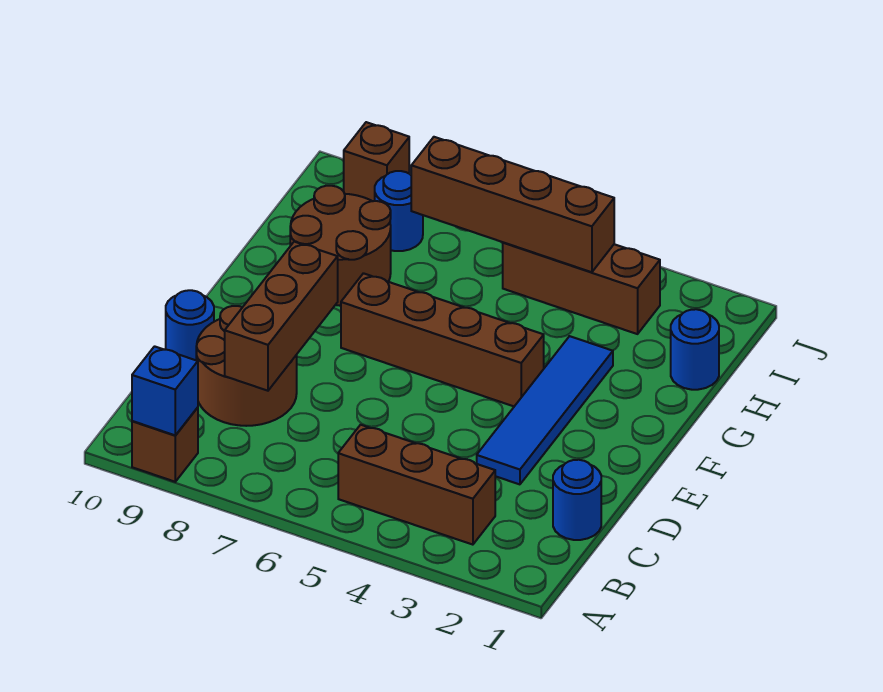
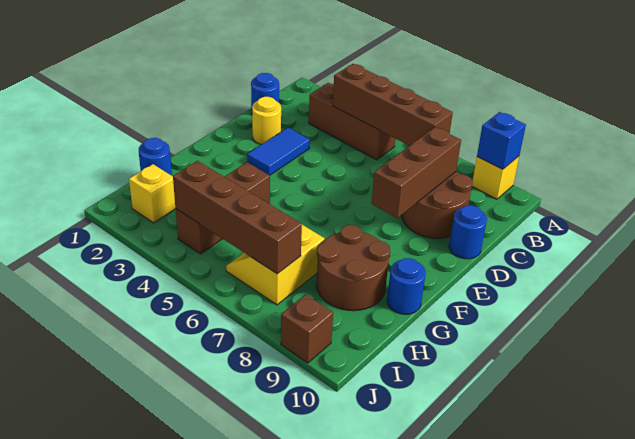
brown brick A9 level 1 -> yellow brick A9 level 1
none -> yellow round brick D2 level 1
blue tile D3:G3 level 1 -> blue tile D3:E3 level 1
brown brick F4:F7 level 1 -> brown brick B4:B7 level 2
none -> yellow slope H6:I7 level 1 top 7
none -> yellow brick I2 level 1
brown brick I3:I5 level 1 -> brown brick G4:I4 level 1
blue round brick I8 level 1 -> blue round brick G10 level 1

